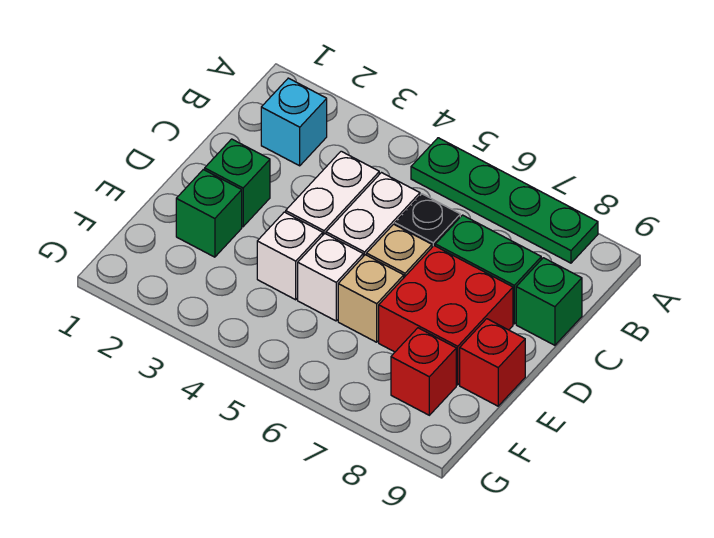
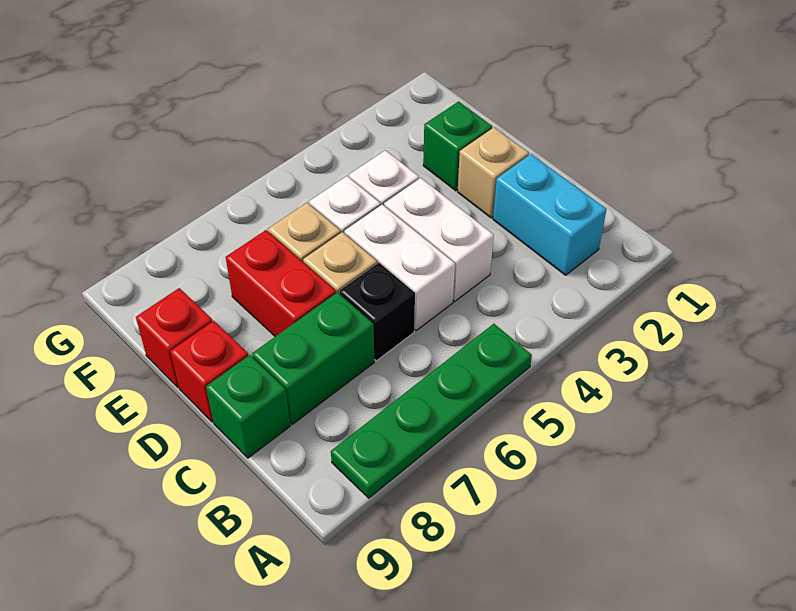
cyan brick B2 level 1 -> cyan brick B2:C2 level 1
green brick D2 level 1 -> tan brick D2 level 1
red brick D7:E8 level 1 -> red brick D7:E7 level 1
red brick F8 level 1 -> red brick D9 level 1

